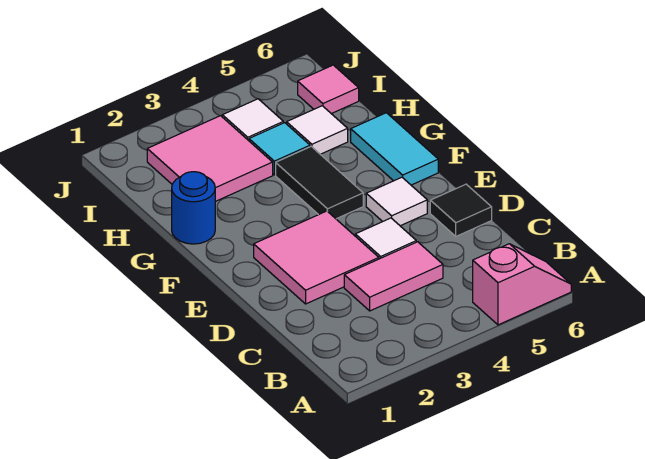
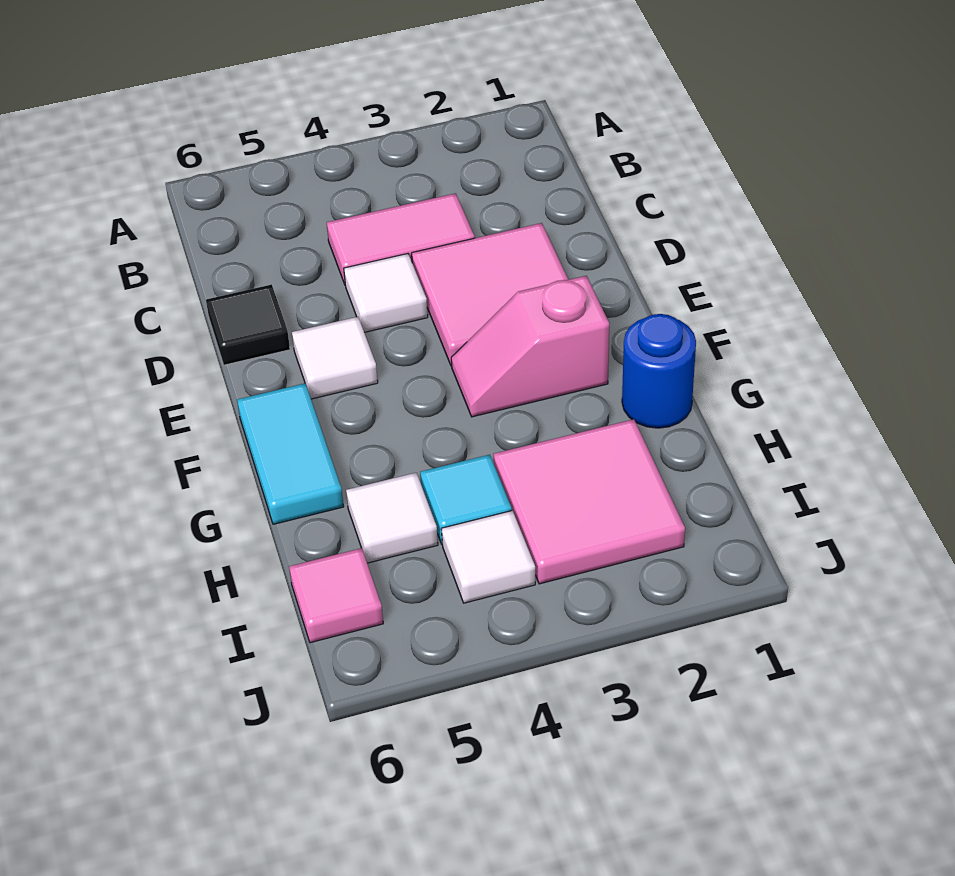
pink slope A5:A6 level 1 top 5 -> pink slope F2:F3 level 1 top 2
black tile F4:G4 level 1 -> none

